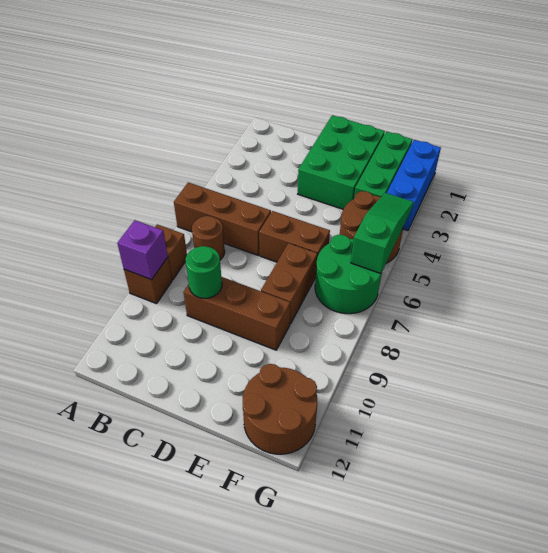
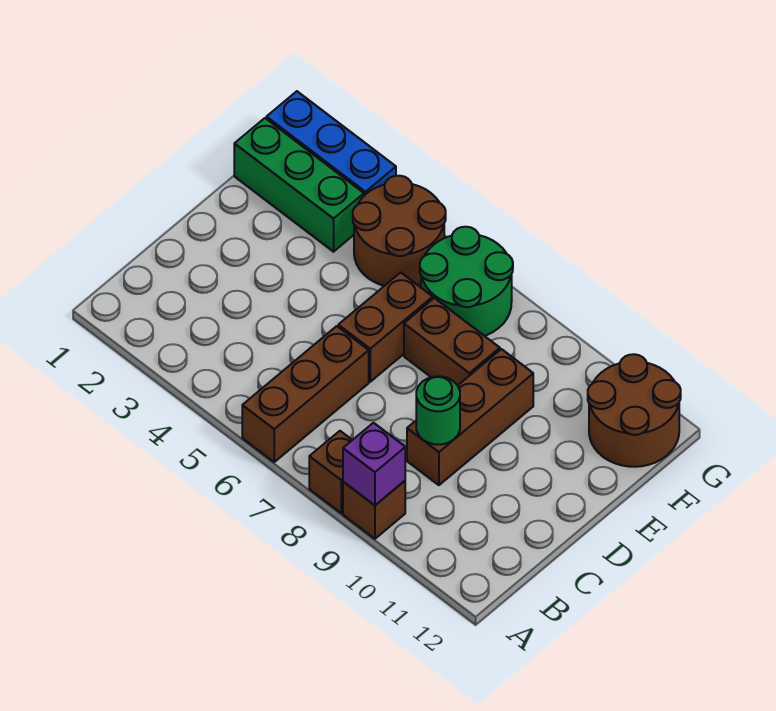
brown round brick B7 level 1 -> none
green brick D1:E3 level 1 -> none
green slope G4:G6 level 2 top 6 -> none

